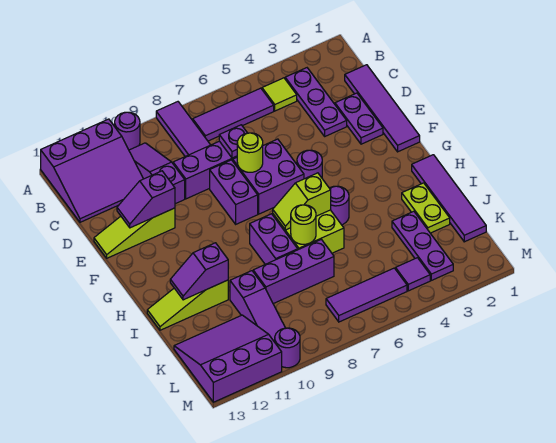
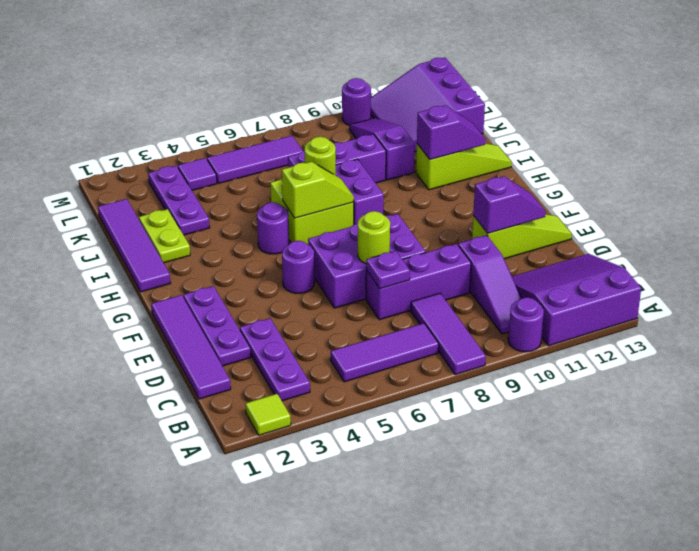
lime tile B4 level 1 -> lime tile A2 level 1
purple plate D2:E2 level 1 -> purple plate D2:F2 level 1
purple slope K11:M13 level 1 top M -> purple slope K11:M13 level 1 top 13

